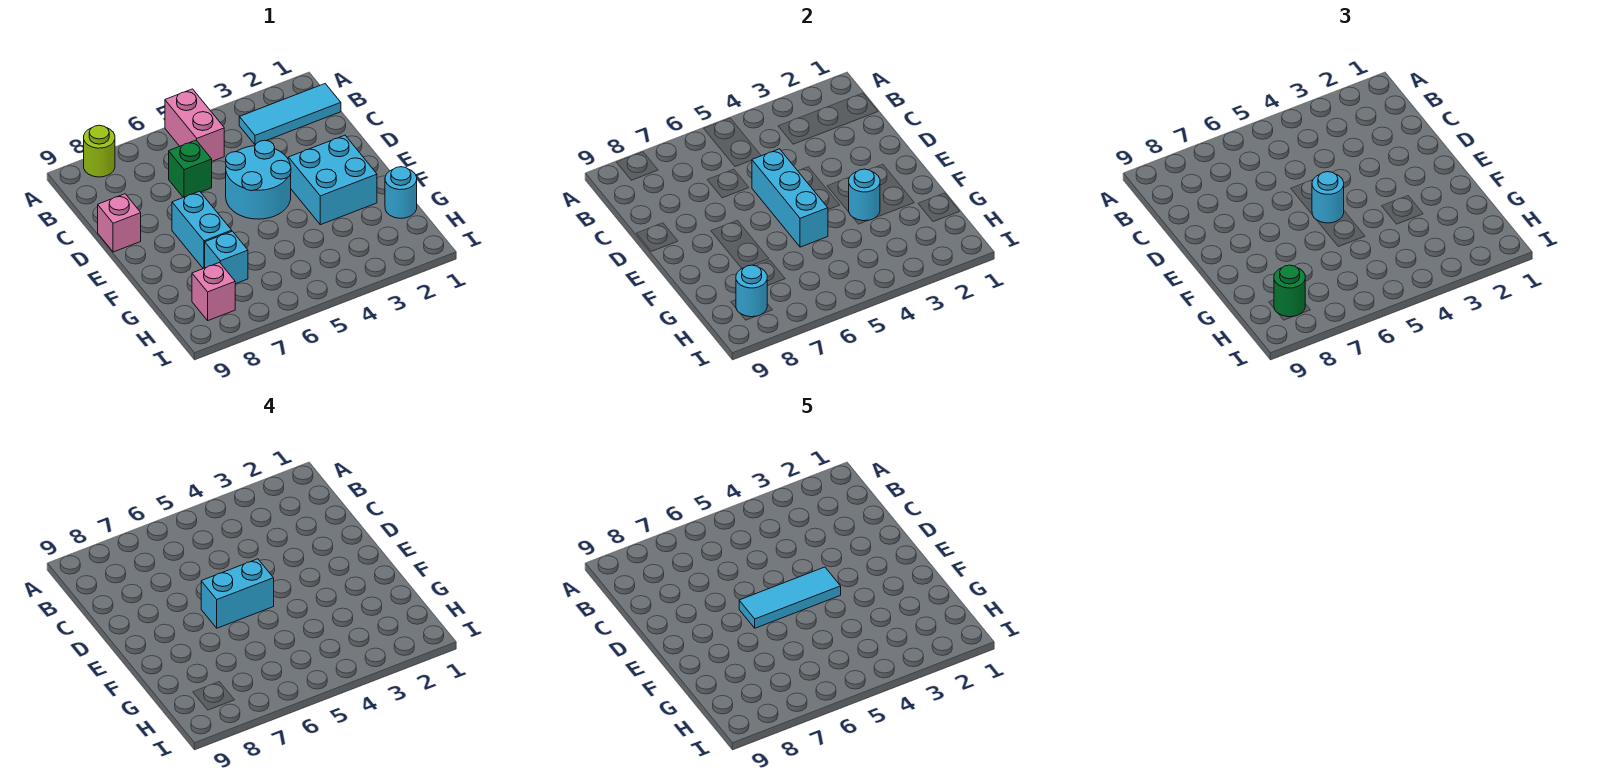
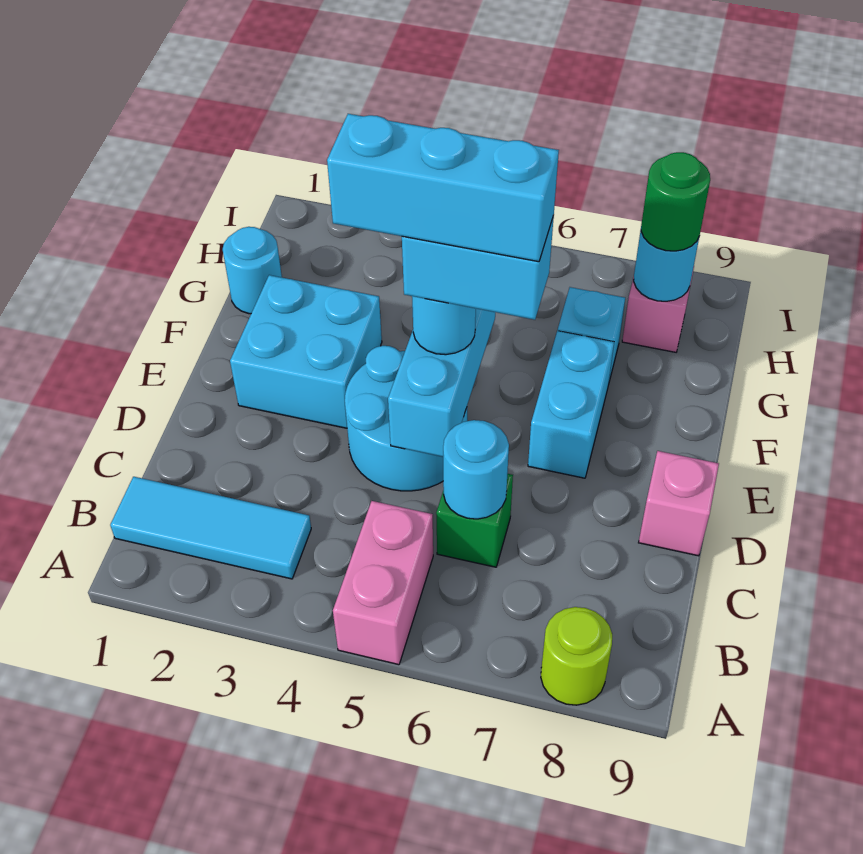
cyan tile E4:E6 level 5 -> cyan brick E4:E6 level 5
cyan round brick F3 level 2 -> cyan round brick C6 level 2

